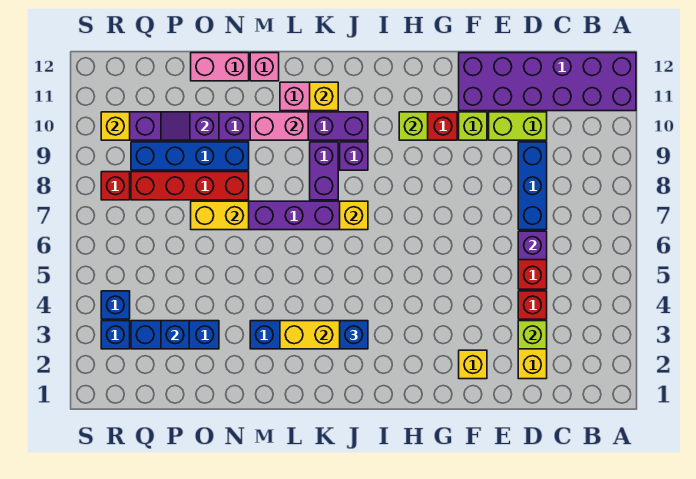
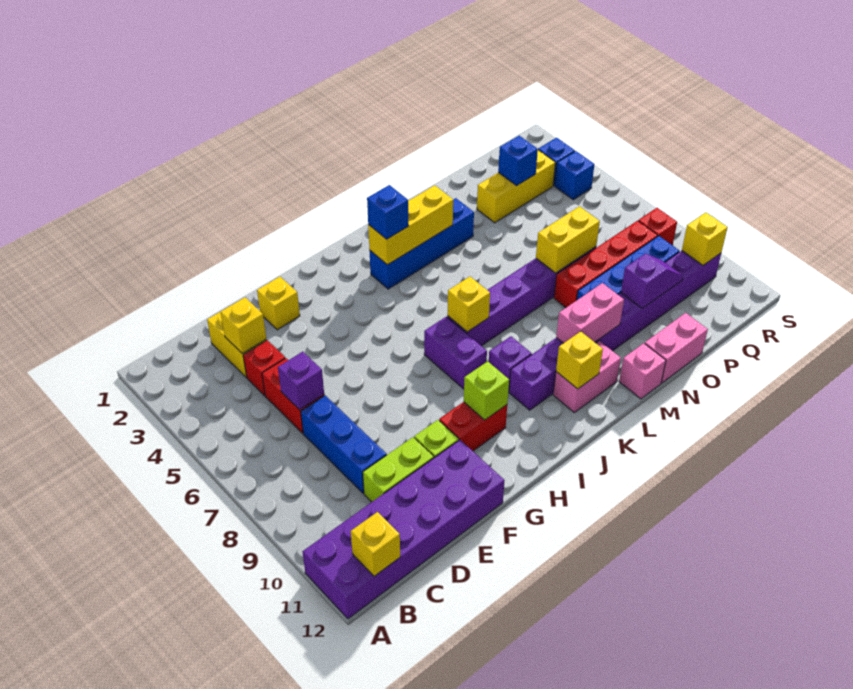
none -> yellow brick B12 level 2
lime brick D3 level 2 -> yellow brick D3 level 2
purple brick K8:K9 level 1 -> purple brick I7:I8 level 1
blue brick O3:Q3 level 1 -> yellow brick O3:Q3 level 1

